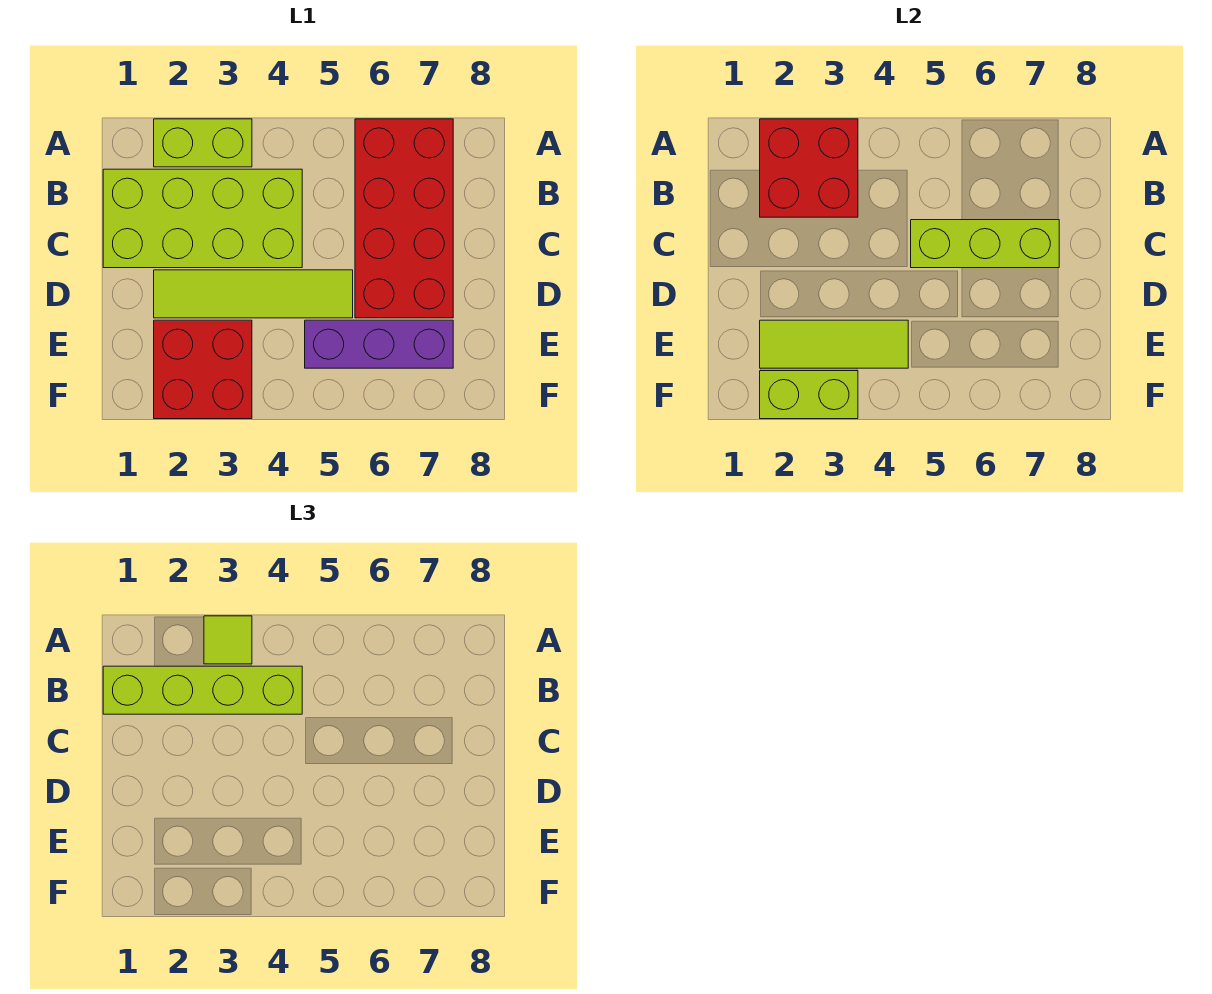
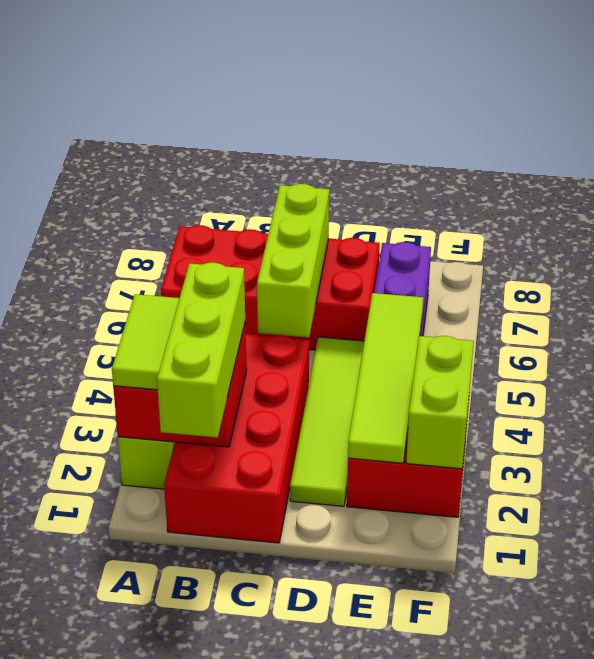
lime tile A3 level 3 -> lime tile A2:A3 level 3
lime brick B1:C4 level 1 -> red brick B1:C4 level 1
lime brick B1:B4 level 3 -> lime brick B1:B3 level 3
lime tile E2:E4 level 2 -> lime tile E2:E5 level 2

